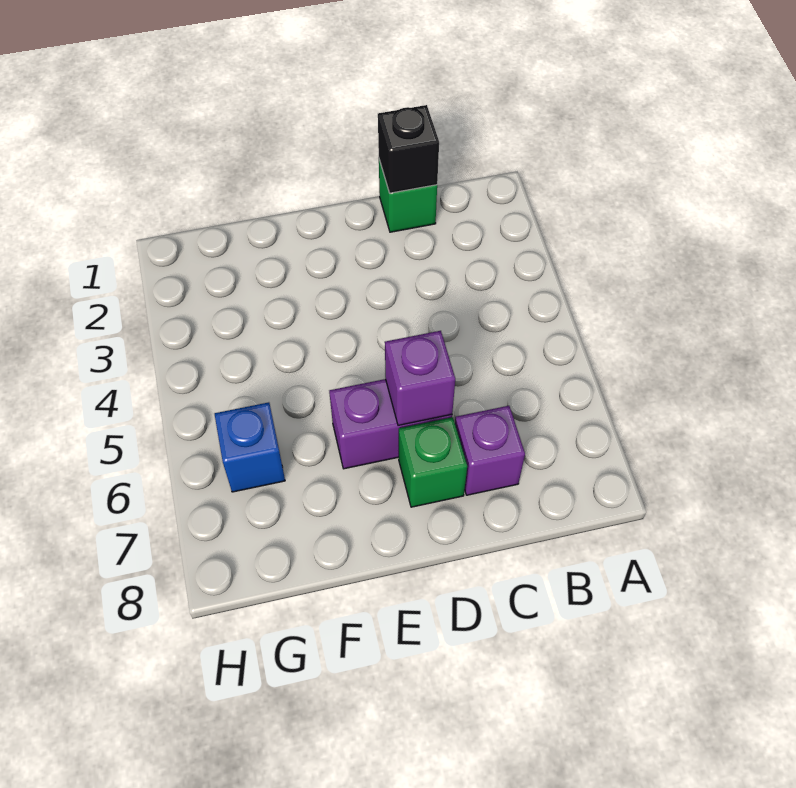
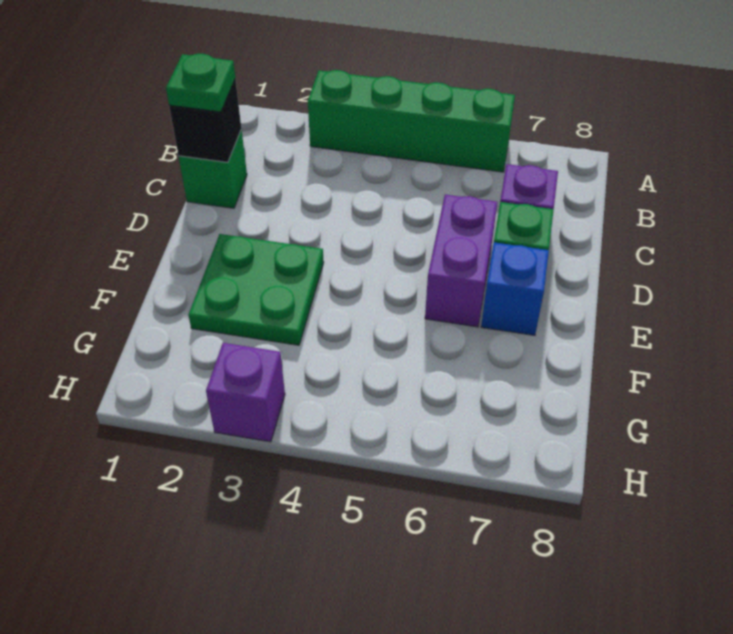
none -> green brick A3:A6 level 1
none -> green plate C1 level 3
purple brick D6 level 2 -> purple brick H3 level 1
none -> green plate E2:F3 level 1
blue brick G6 level 1 -> blue brick E7 level 1

